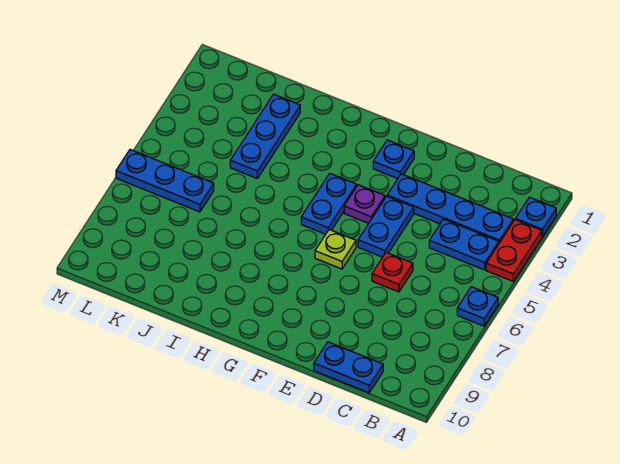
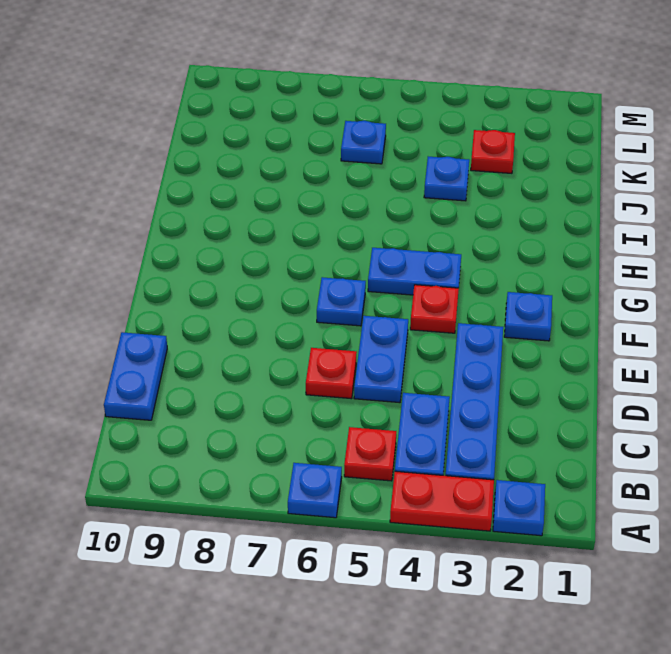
none -> red plate B5 level 1
blue plate E4:E5 level 1 -> blue plate D5:E5 level 1
purple plate F4 level 1 -> red plate F4 level 1
lime plate F6 level 1 -> blue plate F6 level 1
blue plate J2:J4 level 1 -> blue plate J4 level 1
none -> red plate K3 level 1
blue plate K6:M6 level 1 -> blue plate K6 level 1

